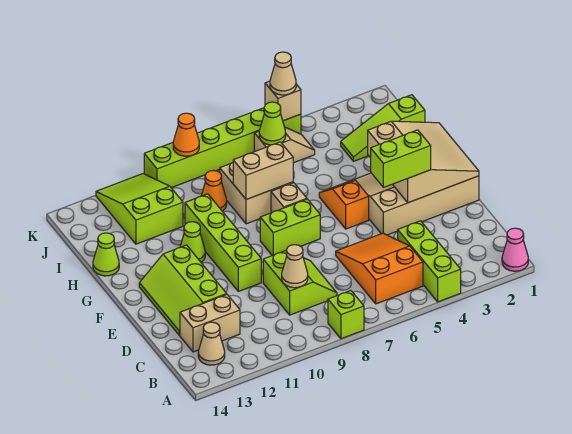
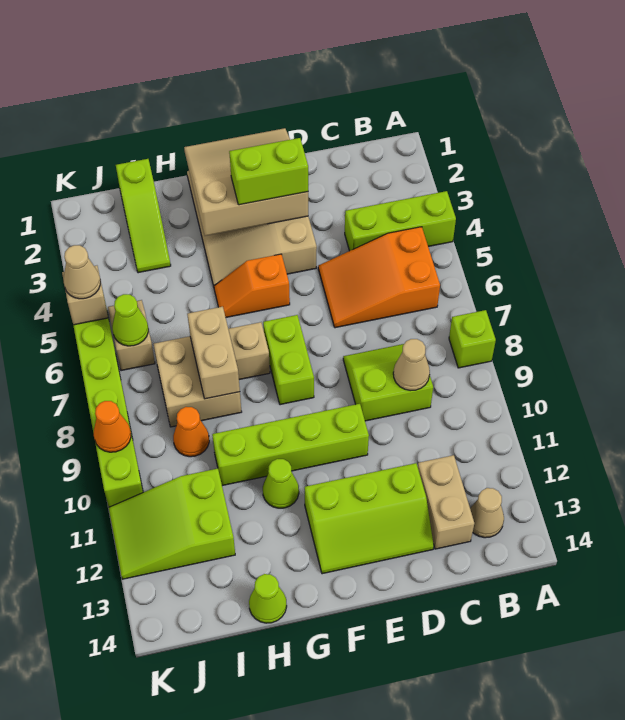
pink cone A1 level 1 -> none
lime brick E3:E4 level 3 -> lime brick E3:F3 level 3

